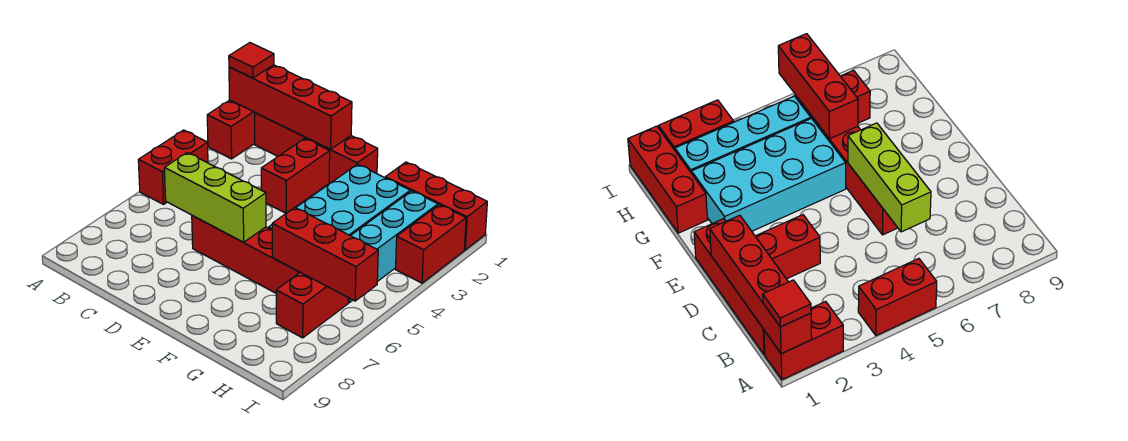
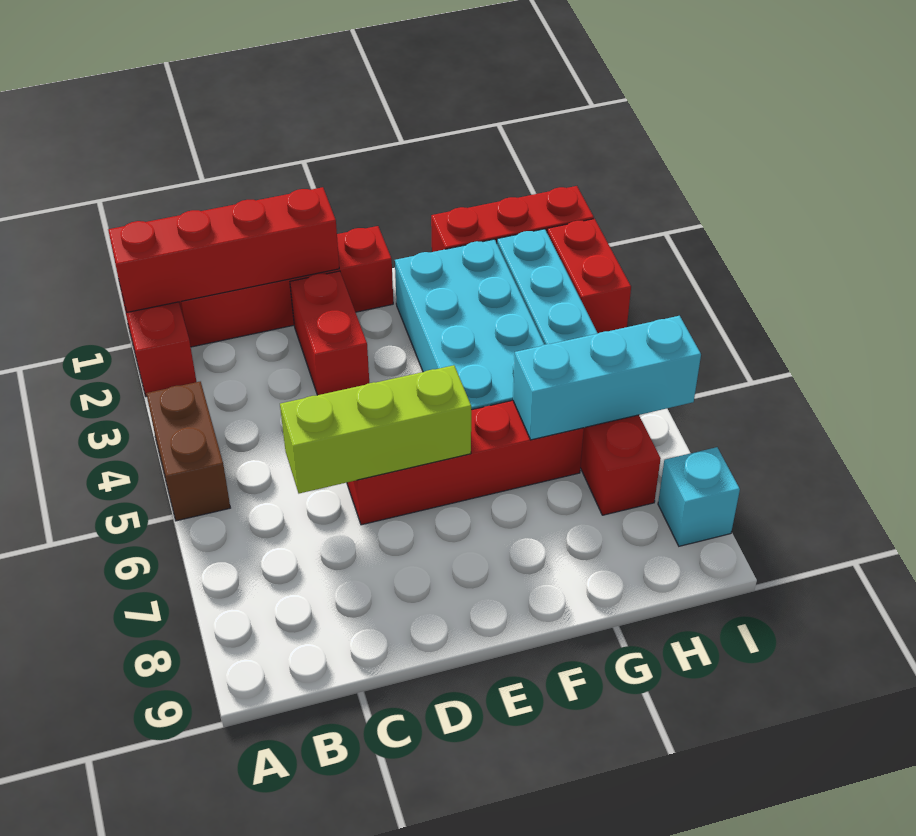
red tile A1 level 3 -> none
red brick A4:A5 level 1 -> brown brick A4:A5 level 1
red brick G6:I6 level 2 -> cyan brick G6:I6 level 2
none -> cyan brick I8 level 1

